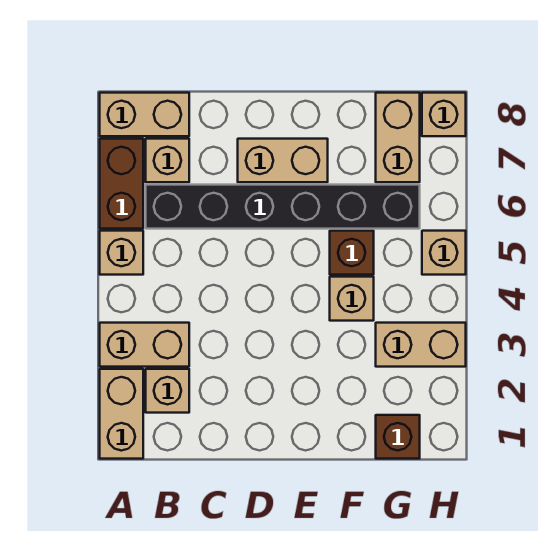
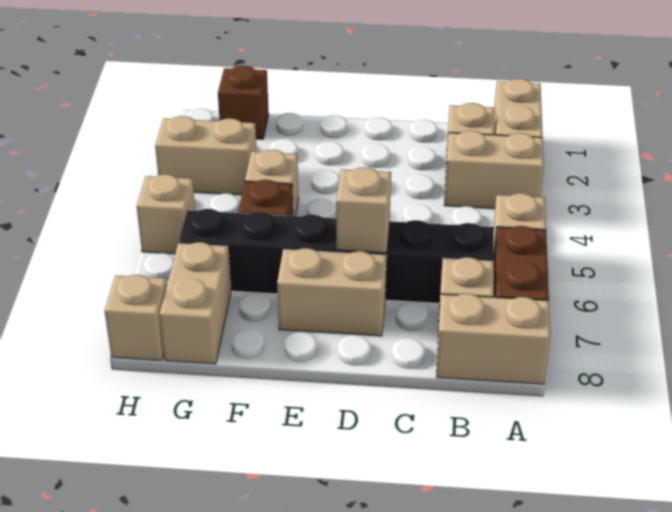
none -> tan brick D6 level 2

